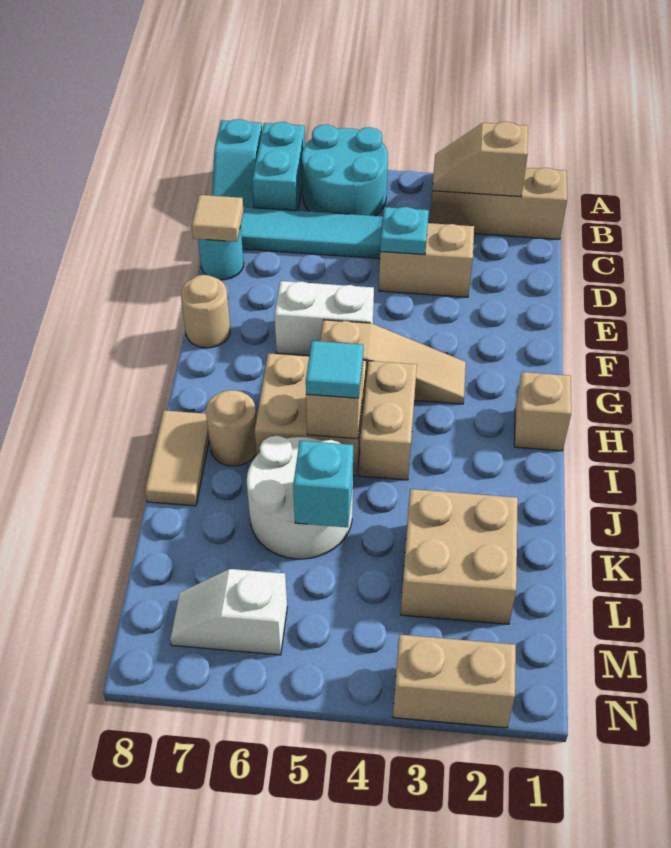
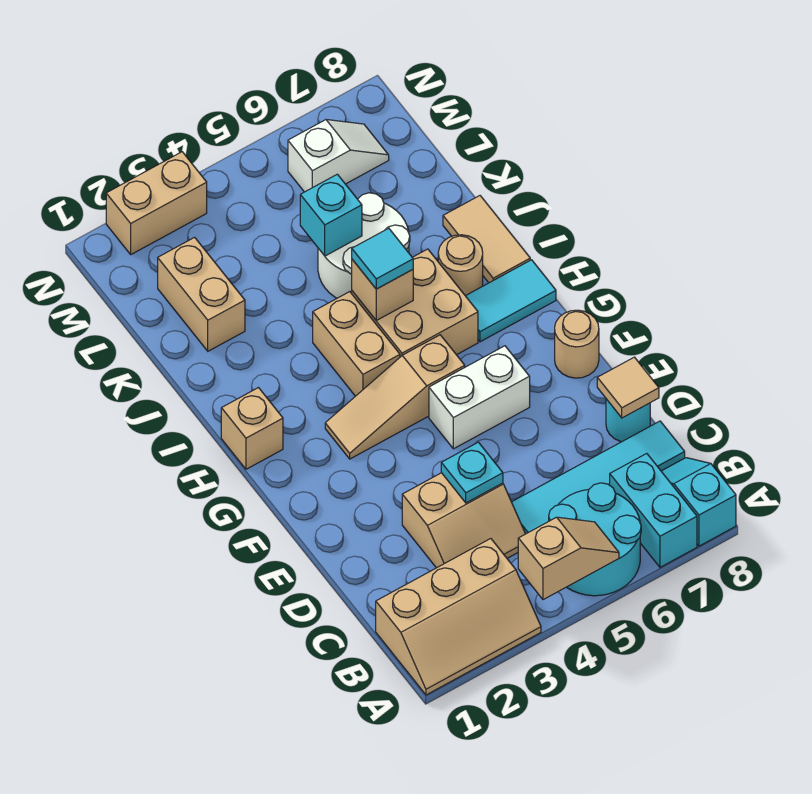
tan slope B2:B3 level 2 top 2 -> tan slope A4:A5 level 2 top 4
none -> cyan tile H7:H8 level 1
tan brick K2:L3 level 1 -> tan brick K2:L2 level 1

